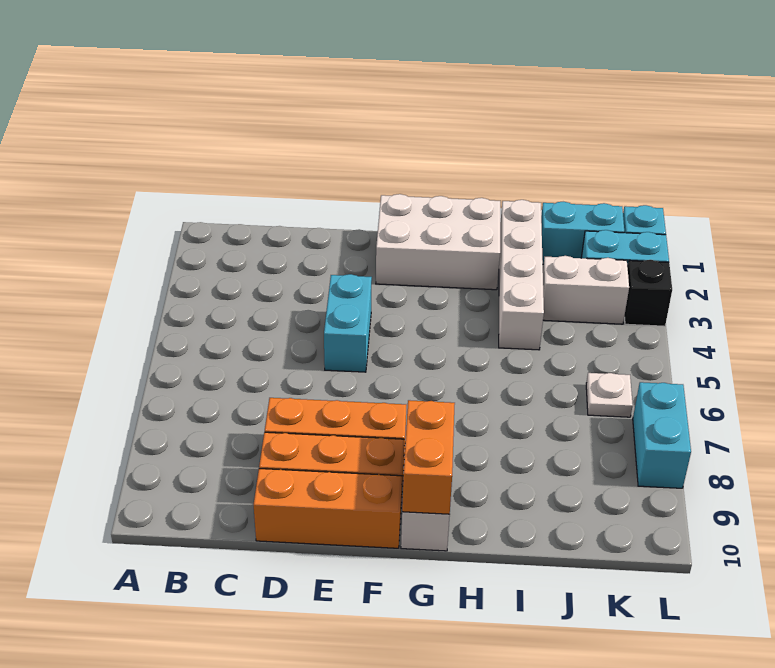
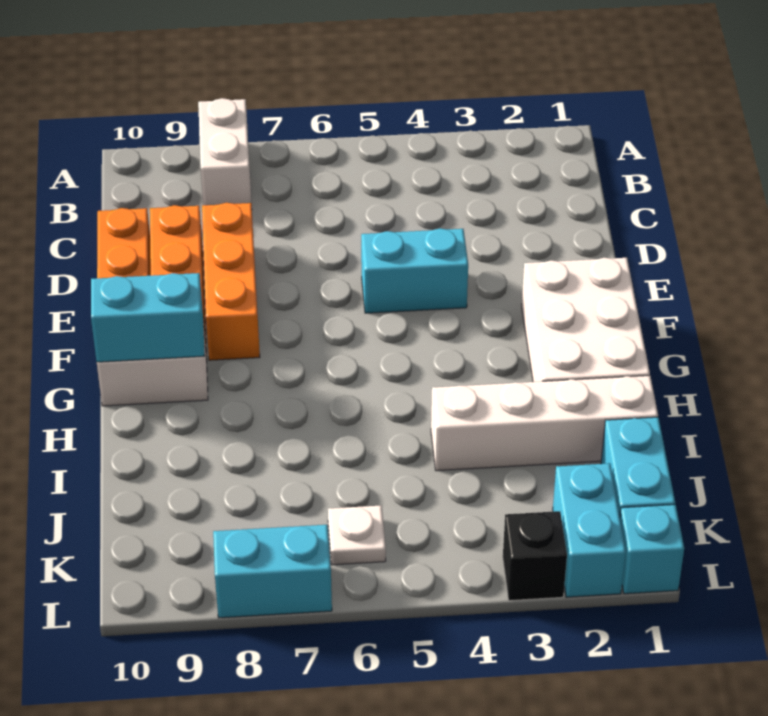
orange brick G9:G10 level 2 -> cyan brick G9:G10 level 2
white brick J3:K3 level 1 -> white brick A8:B8 level 1

